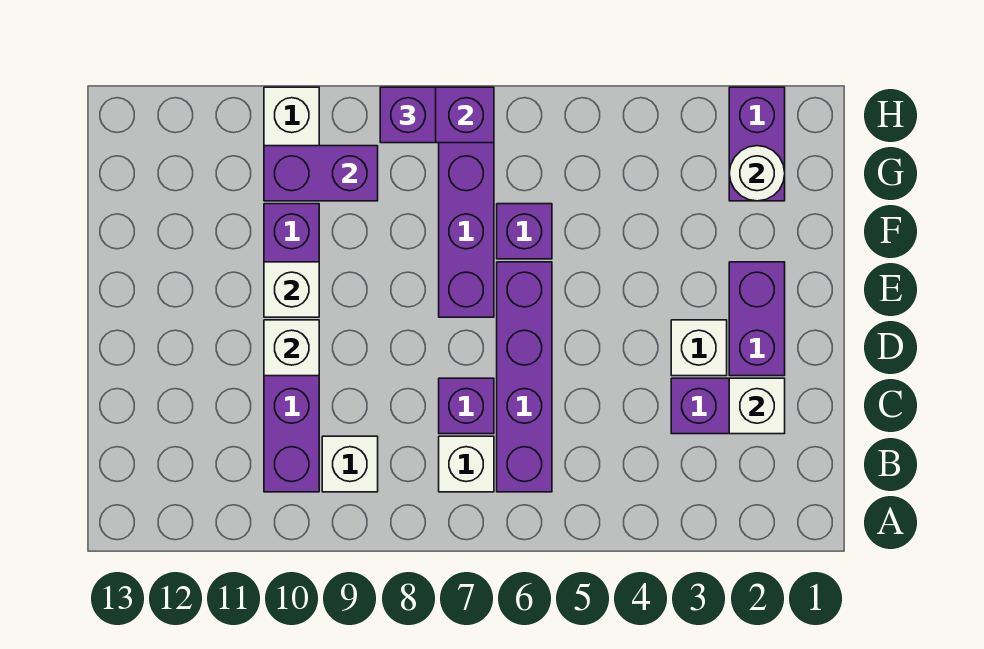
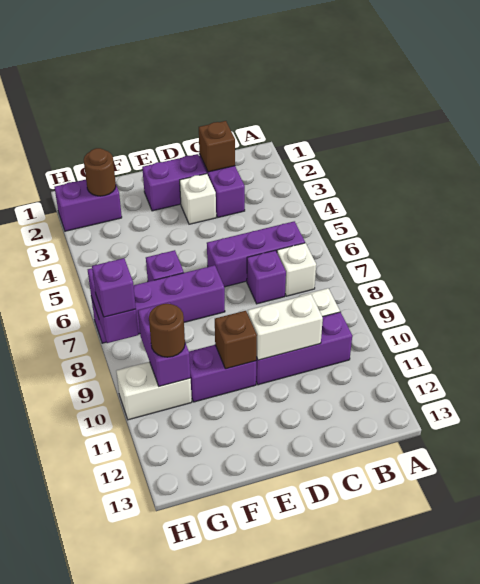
purple brick B6:E6 level 1 -> purple brick B6:D6 level 1
white brick C2 level 2 -> brown brick C2 level 2
white brick D10 level 2 -> white brick C10:D10 level 2
white brick E10 level 2 -> brown brick E10 level 2
white round brick G2 level 2 -> brown round brick G2 level 2
none -> brown round brick G10 level 3

